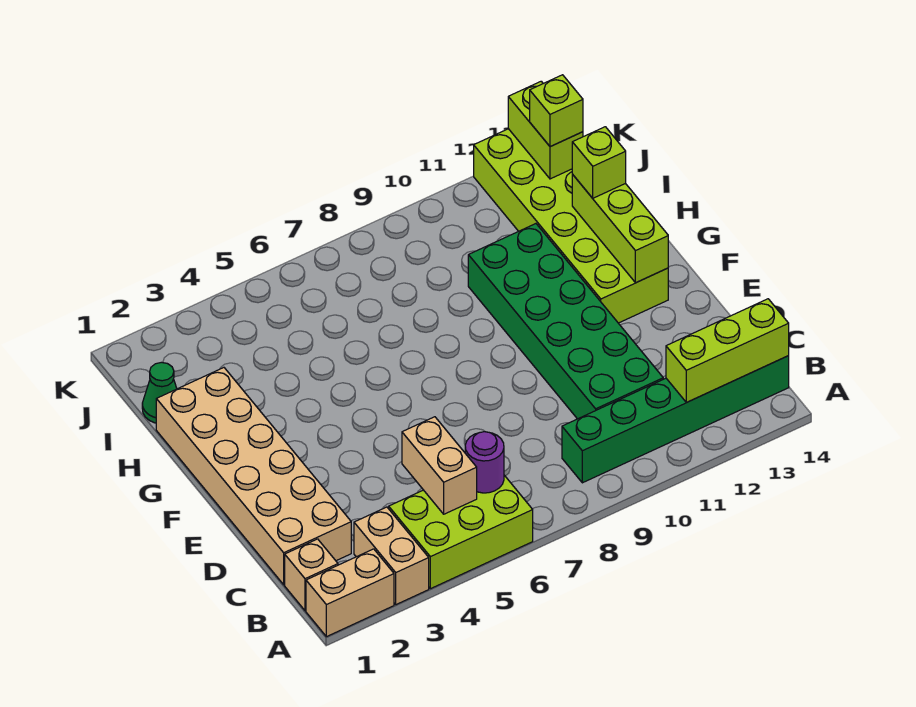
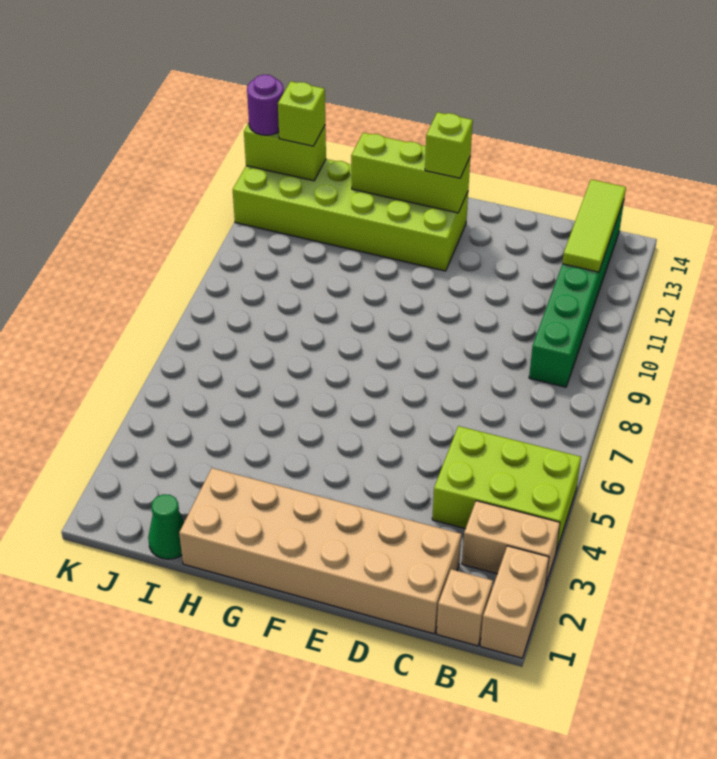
lime brick A4:B6 level 1 -> lime brick A4:C5 level 1
tan brick B5:C5 level 2 -> none
purple round brick B6 level 2 -> purple round brick K13 level 3
lime brick B12:B14 level 2 -> lime tile B12:B14 level 2
green brick C10:H11 level 1 -> none
lime brick H13 level 3 -> lime brick F13 level 3

